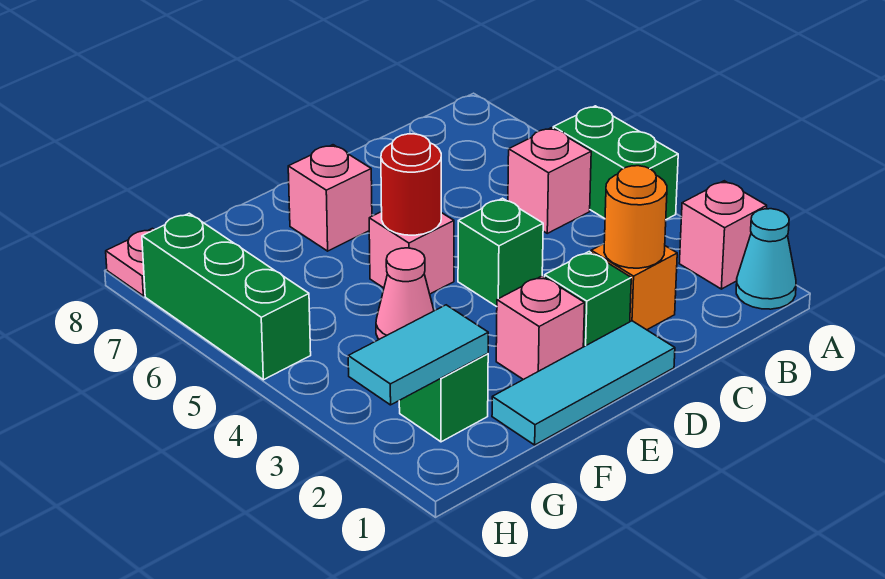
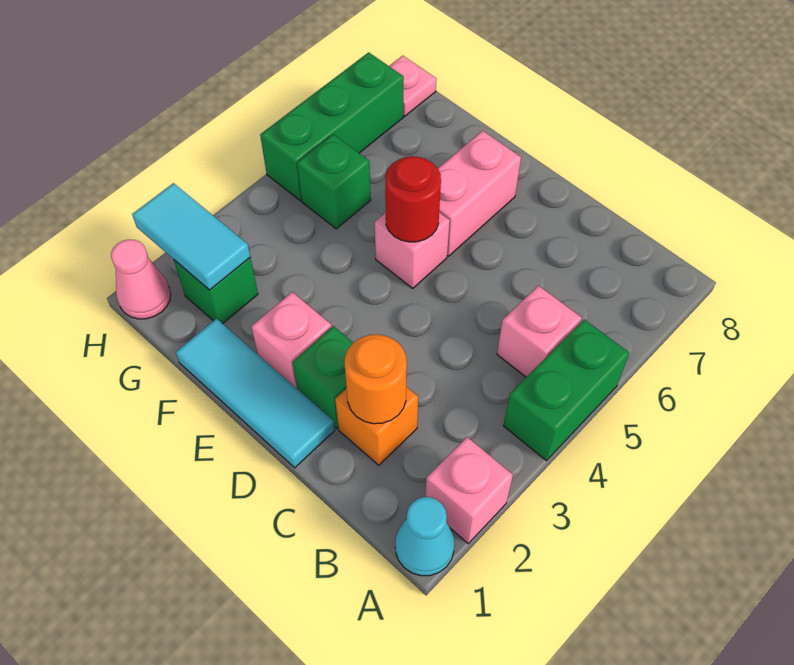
green brick D4 level 1 -> green brick G5 level 1
pink brick E7 level 1 -> pink brick E6:E7 level 1
pink cone F4 level 1 -> pink cone H1 level 1

